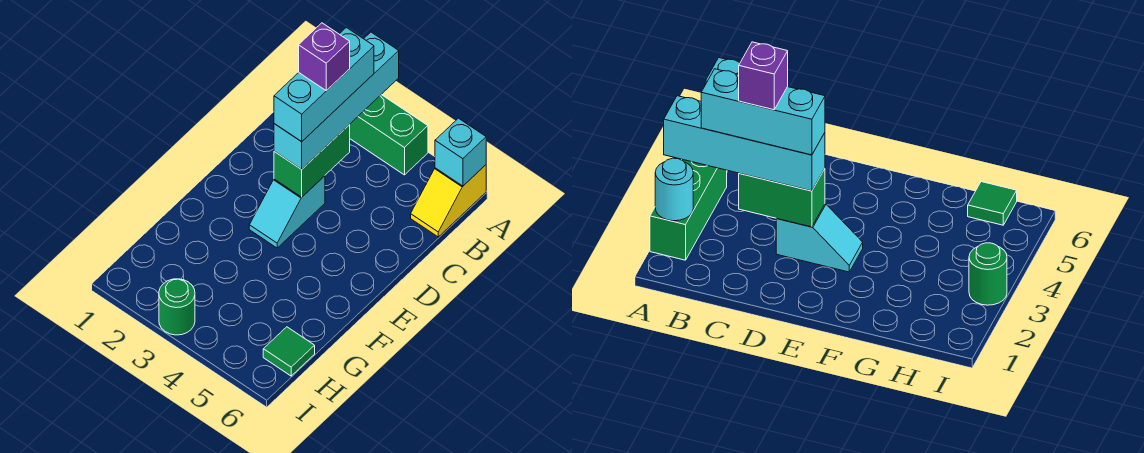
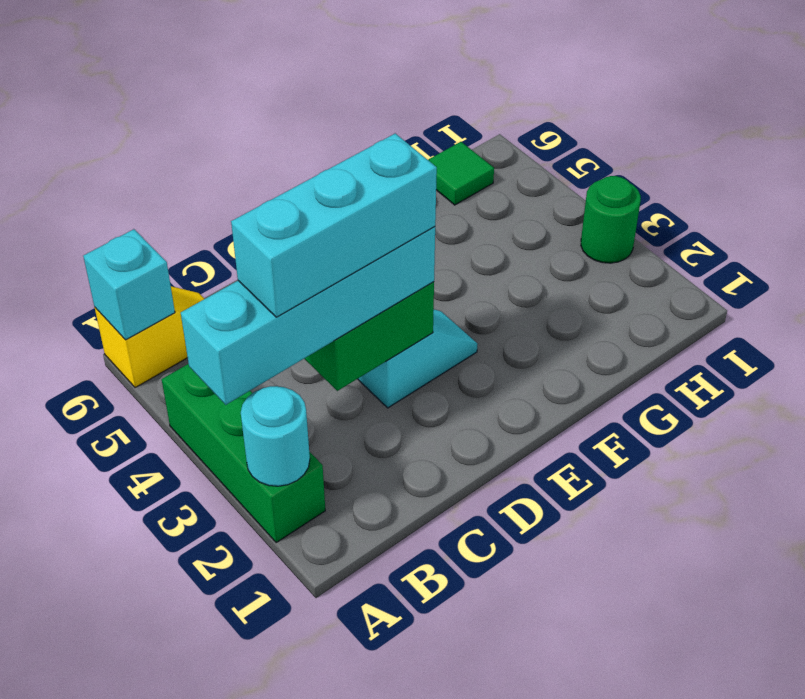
purple brick C3 level 5 -> none

